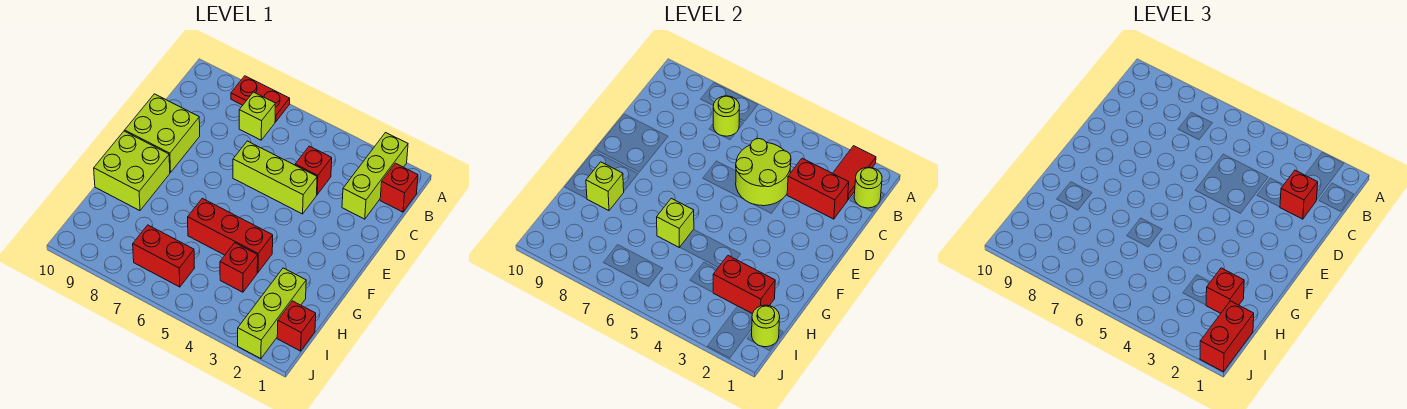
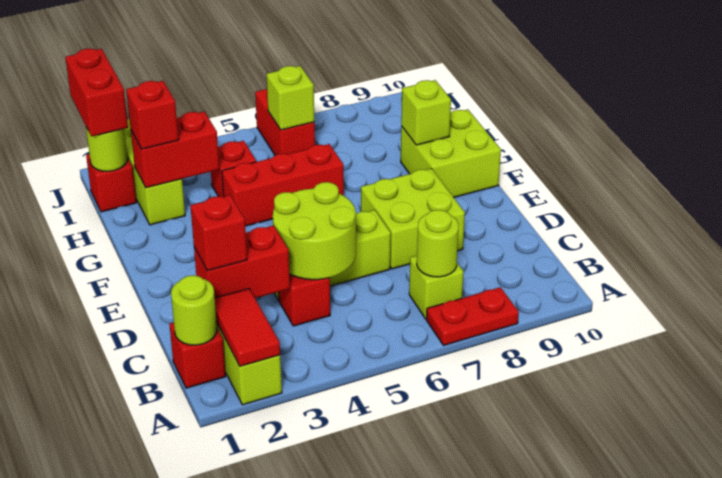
lime brick D9:E10 level 1 -> lime brick D7:E8 level 1
lime brick G6 level 2 -> lime brick I6 level 2
red brick I6:I7 level 1 -> red brick I6:J6 level 1

